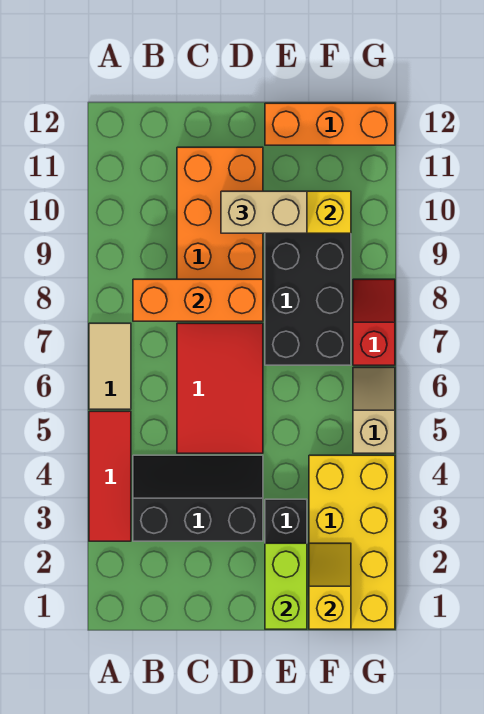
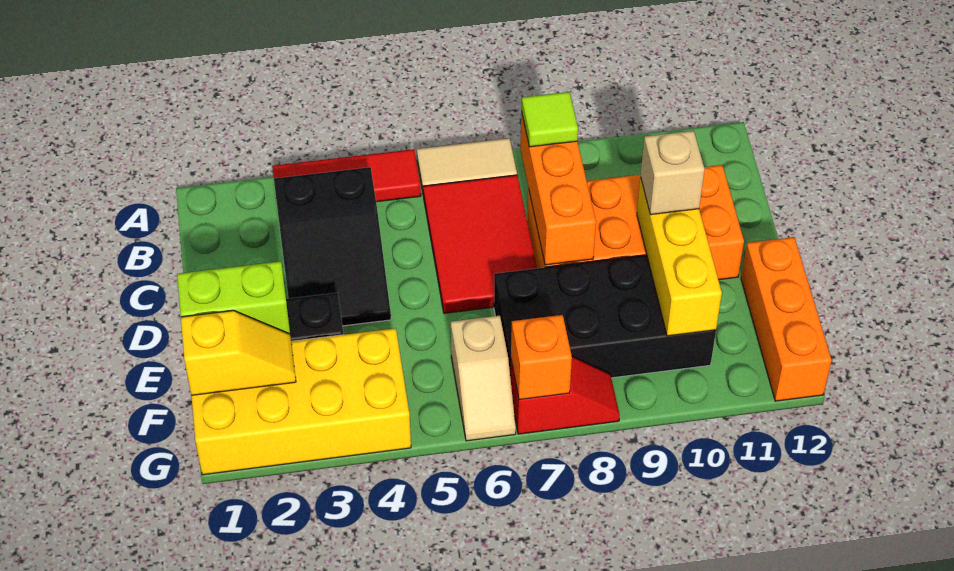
black slope B3:D4 level 1 top 3 -> black slope B3:D4 level 1 top B
none -> lime tile B8 level 3
red tile C5:D7 level 1 -> red tile B6:D7 level 1
tan brick D10:E10 level 3 -> tan brick D10 level 3
tan slope G5:G6 level 1 top 5 -> tan slope F6:G6 level 1 top F
none -> orange brick G7 level 2

